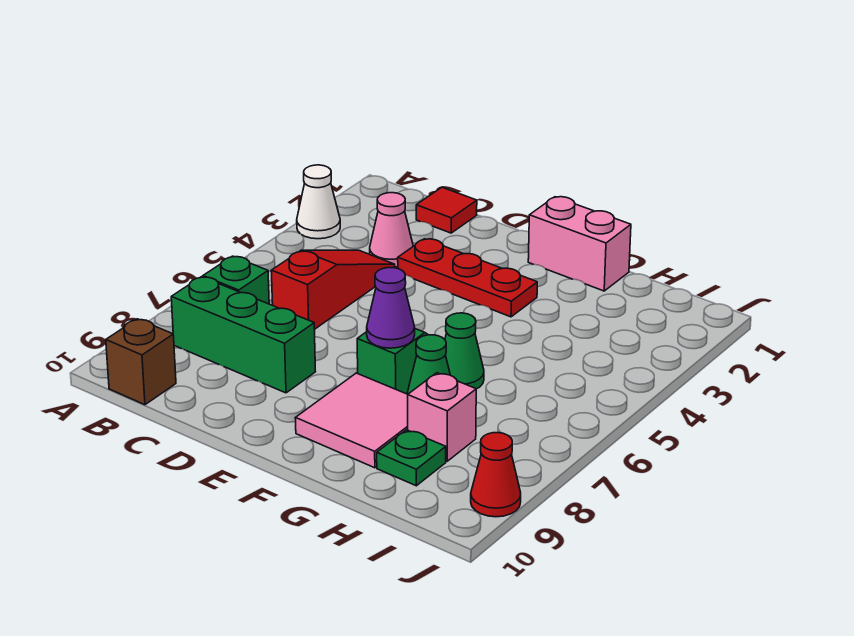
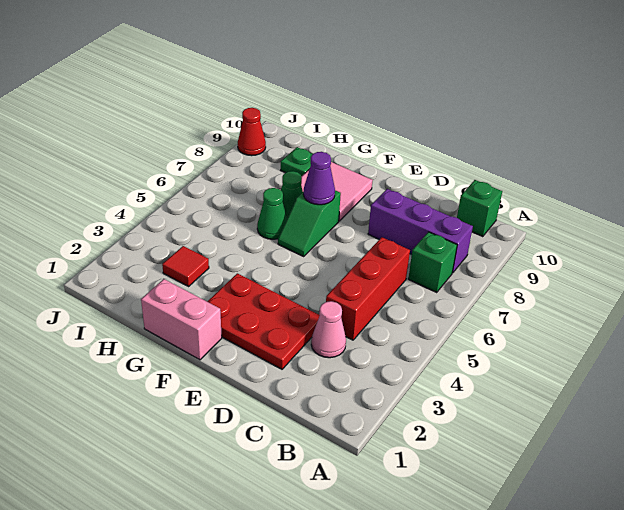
white cone A3 level 1 -> none
green brick B8:D8 level 1 -> purple brick B8:D8 level 1
brown brick B10 level 1 -> green brick B10 level 1
red tile C1 level 1 -> red tile H3 level 1
red slope C4:C6 level 1 top 6 -> red brick C4:C6 level 1
red plate D3:F3 level 1 -> red plate D2:F3 level 1
pink brick H8 level 1 -> none

